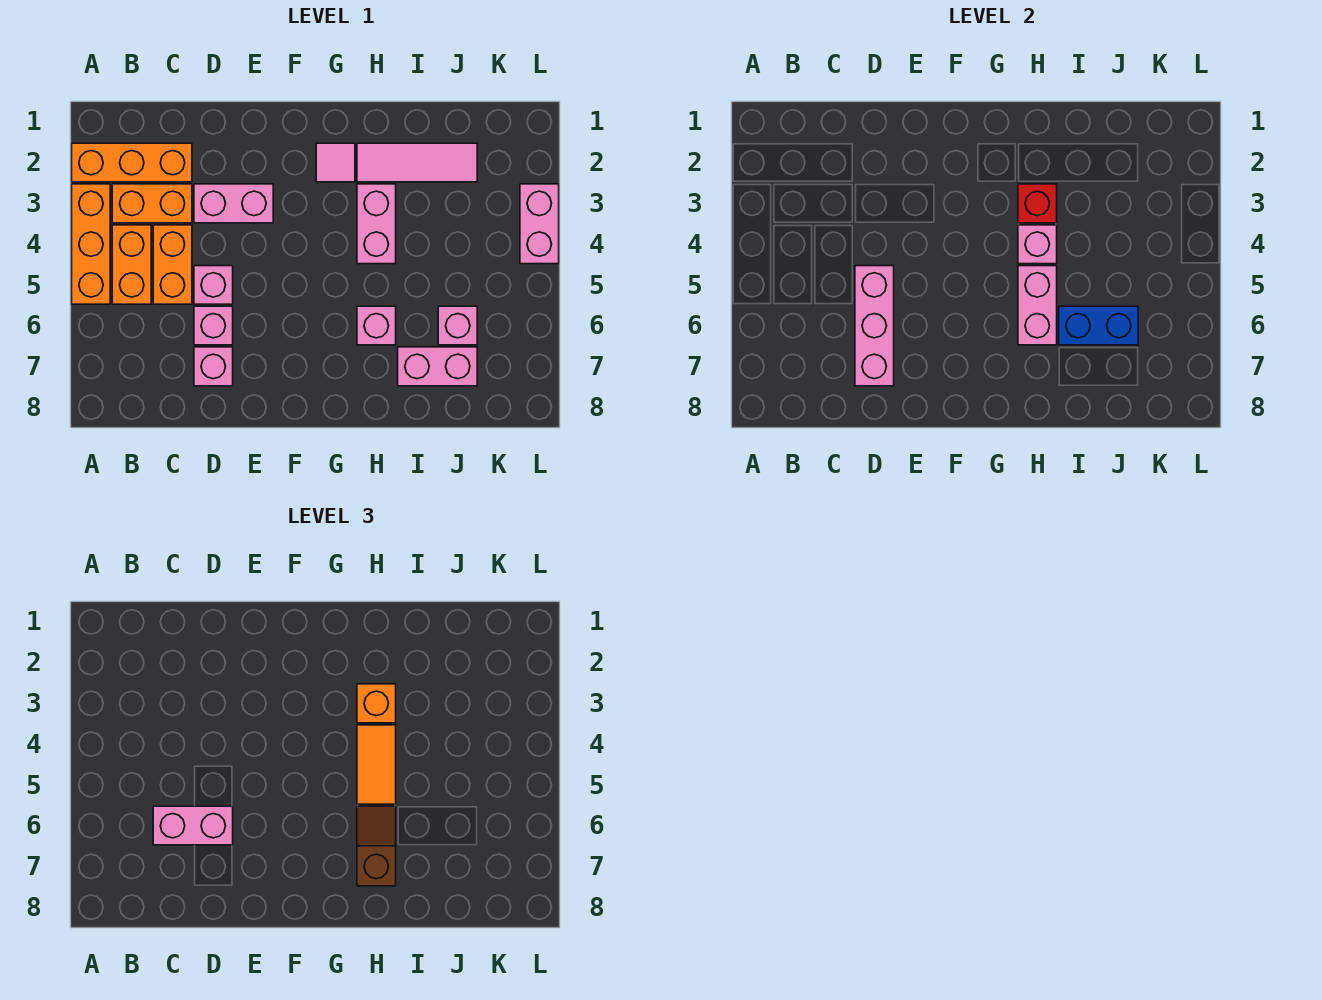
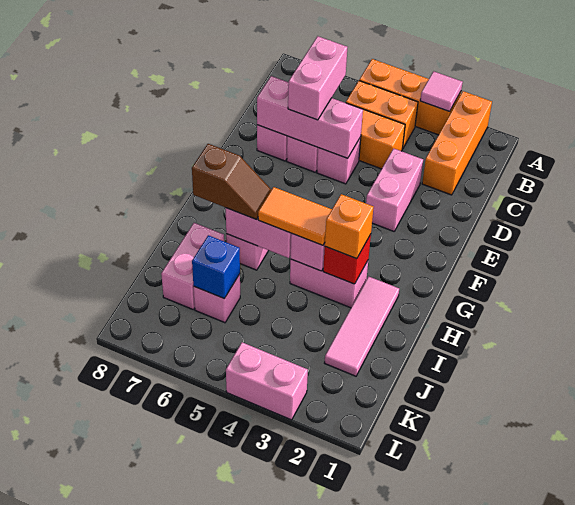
orange brick B3:C3 level 1 -> none
pink tile G2 level 1 -> pink tile A3 level 2
blue brick I6:J6 level 2 -> blue brick J6 level 2

